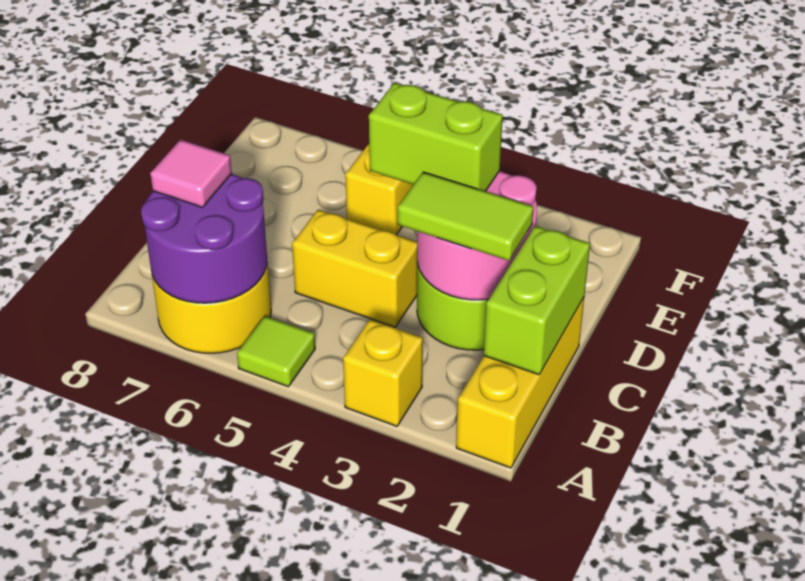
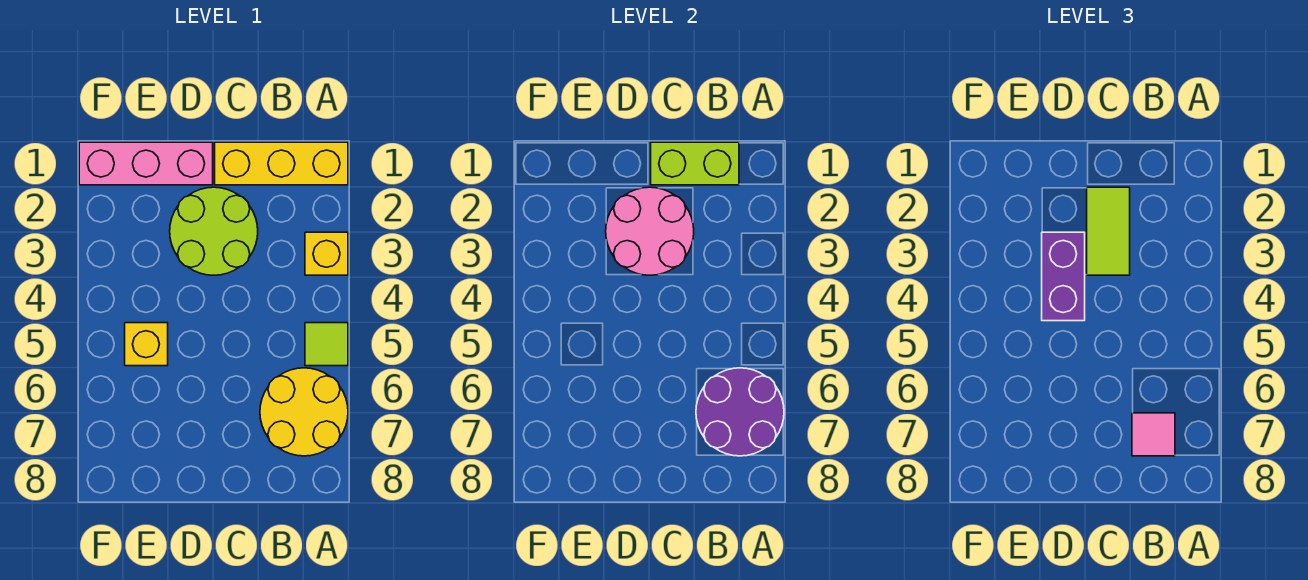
yellow brick C4:C5 level 1 -> none
none -> pink brick D1:F1 level 1
lime brick D3:D4 level 3 -> purple brick D3:D4 level 3

